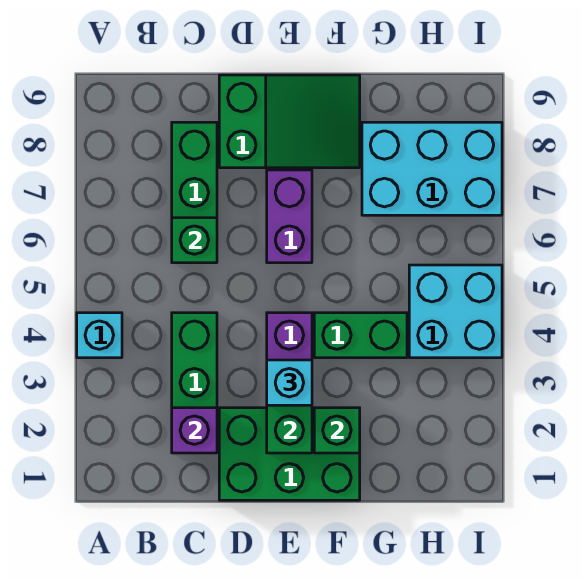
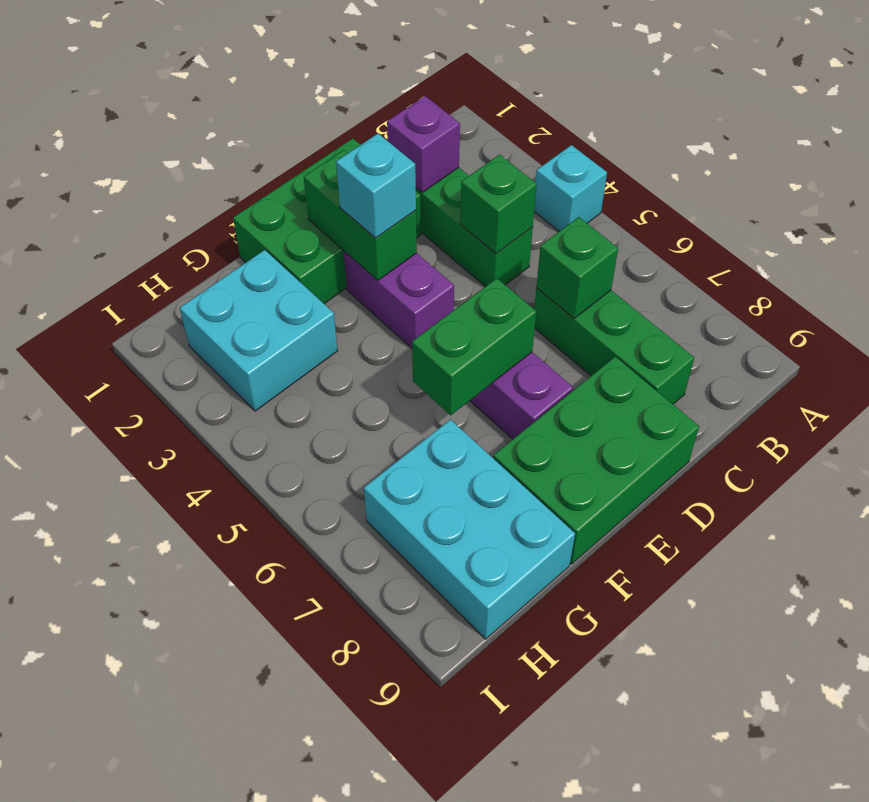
green slope D8:F9 level 1 top D -> green brick D8:F9 level 1
green brick F2 level 2 -> green brick C4 level 2
green brick F4:G4 level 1 -> green brick E6:F6 level 2
cyan brick G7:I8 level 1 -> cyan brick G7:H9 level 1
cyan brick H4:I5 level 1 -> cyan brick G2:H3 level 1

